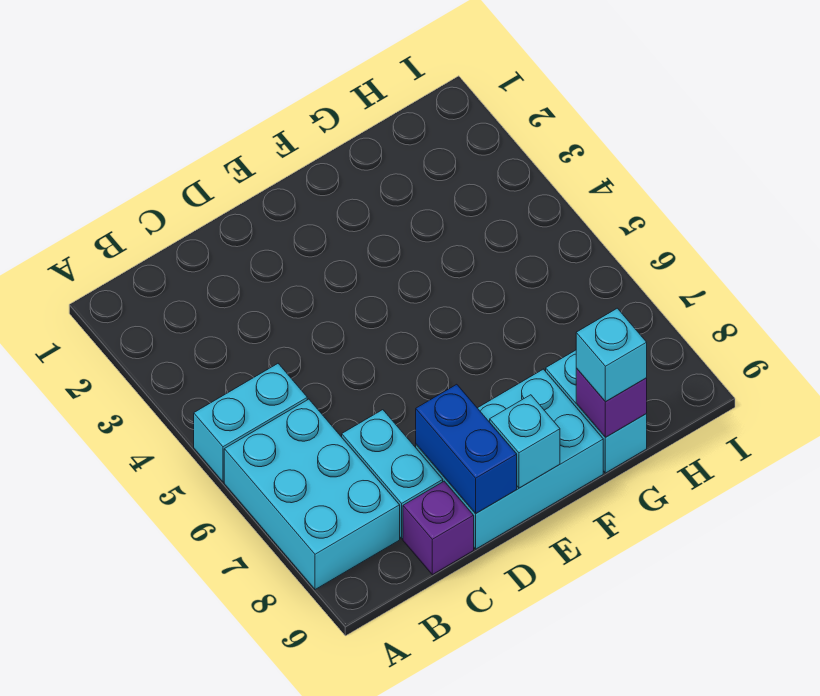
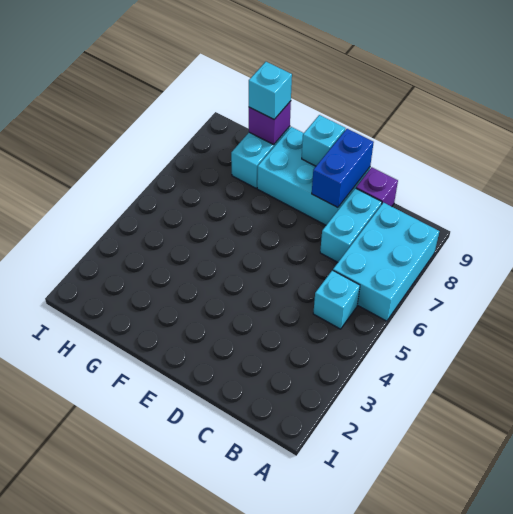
cyan brick A5:B5 level 1 -> cyan brick B5 level 1

